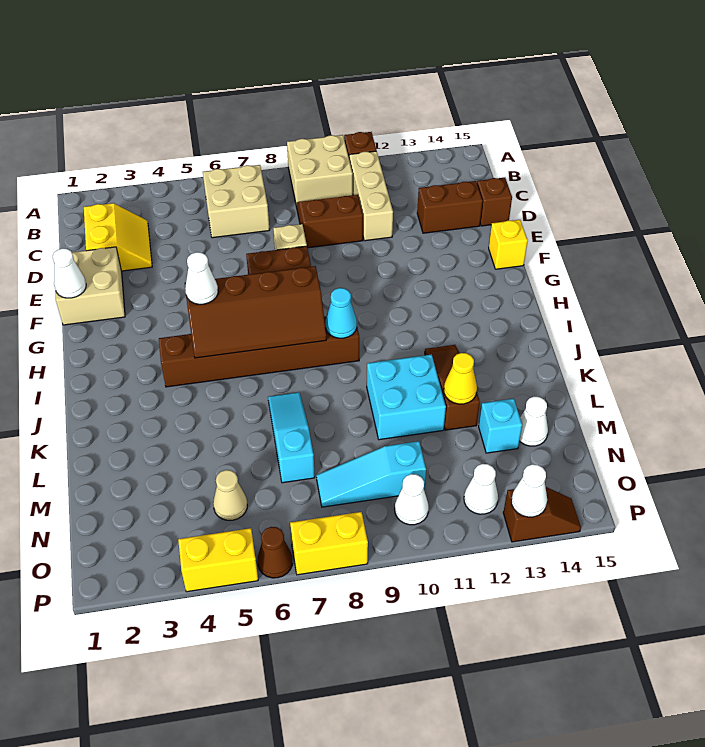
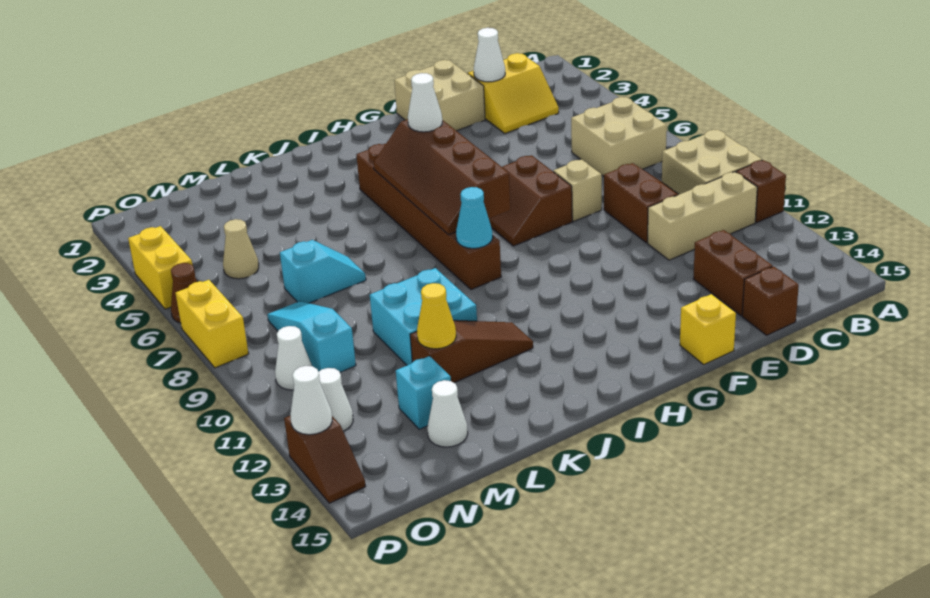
white cone F1 level 2 -> white cone D2 level 2
cyan slope K7:M7 level 1 top M -> cyan slope L7:M7 level 1 top M

